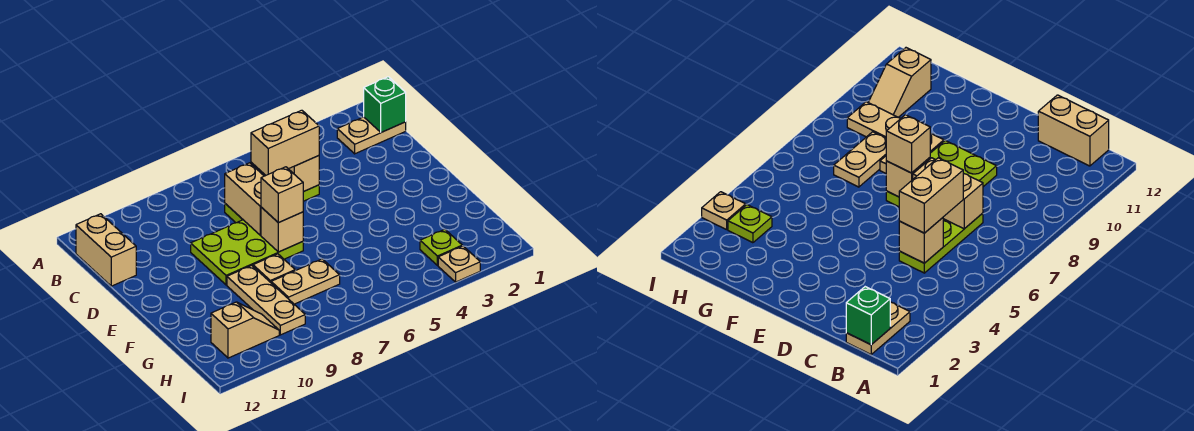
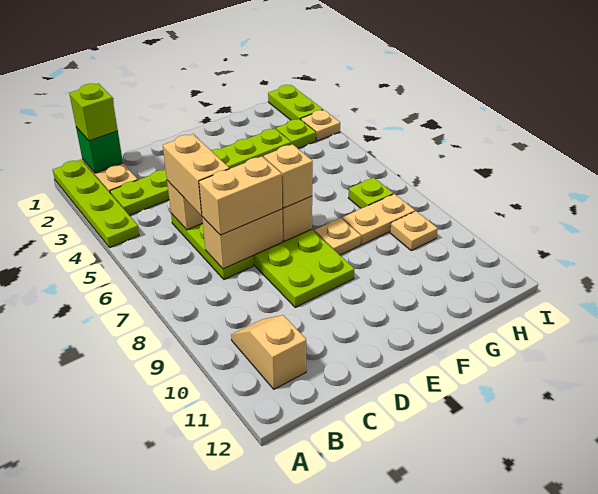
none -> lime plate A1:A4 level 1
none -> lime brick B1 level 3
none -> lime plate B3:G3 level 1
tan brick B12:C12 level 1 -> tan brick C7:D7 level 3
tan plate F9:H9 level 1 -> tan plate H9 level 1
tan plate G7:G8 level 1 -> tan plate G8:H8 level 1
none -> lime plate H7 level 1
tan slope H10:H11 level 1 top 11 -> tan slope B10:B11 level 1 top 11
none -> lime plate I1:I2 level 1

